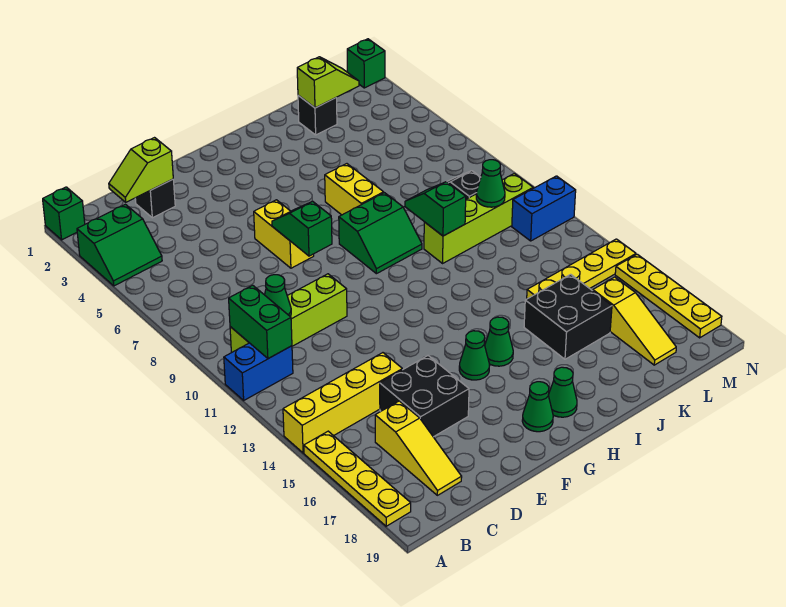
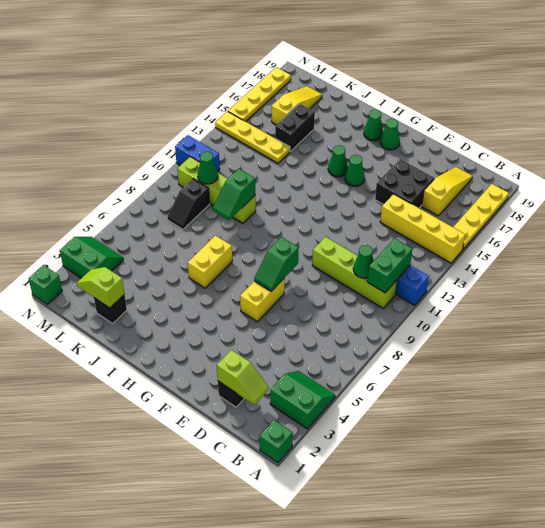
green slope H8:I9 level 1 top 8 -> green slope M3:N4 level 1 top 3
black brick J15:K16 level 1 -> black brick K15:K16 level 1

